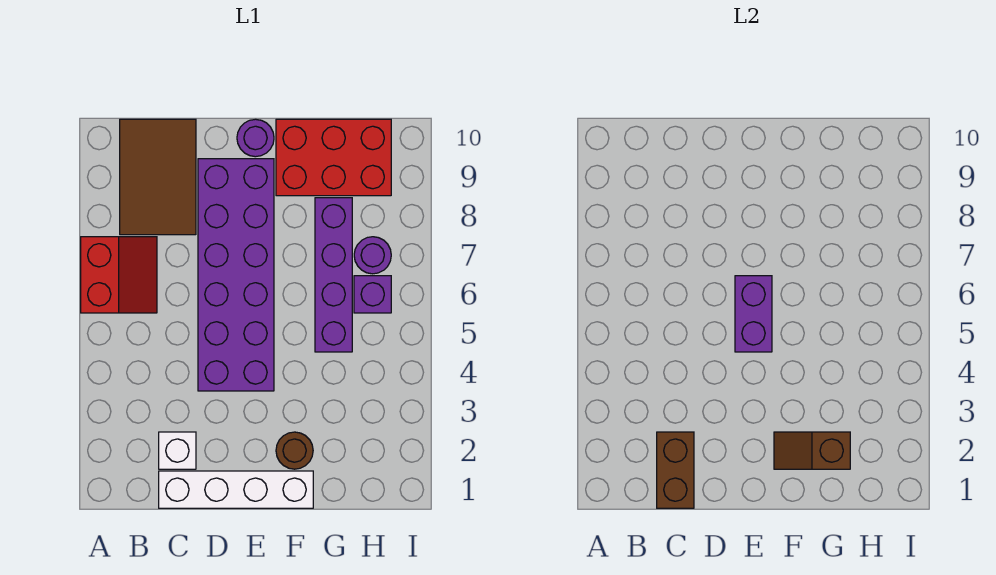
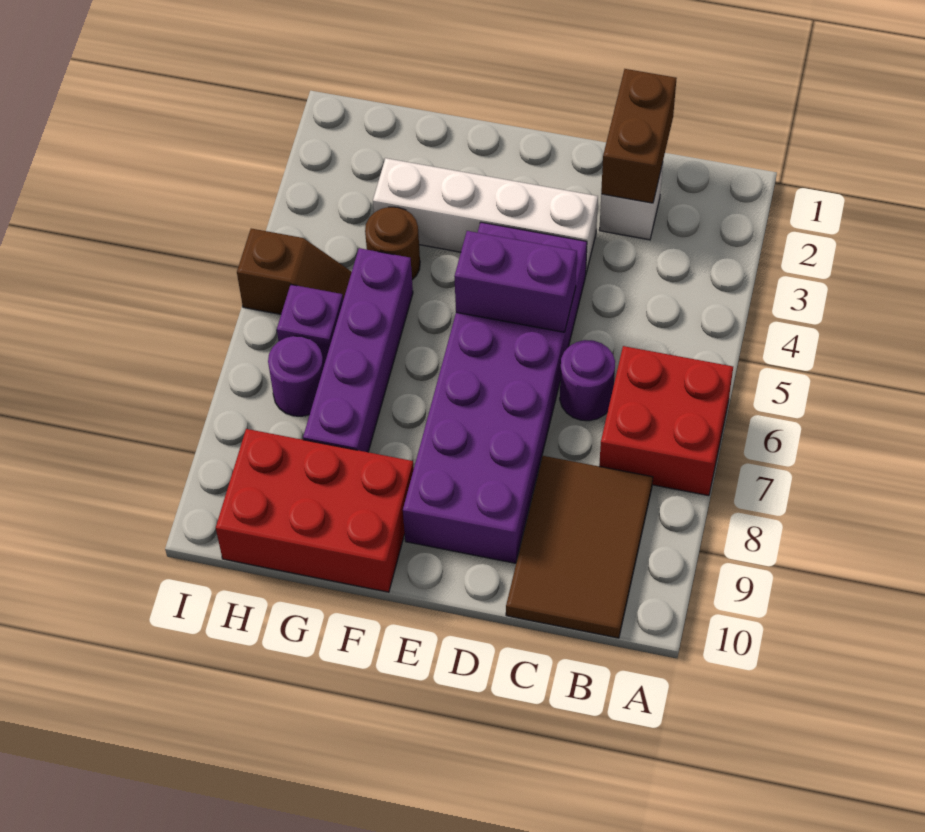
red slope A6:B7 level 1 top A -> red brick A6:B7 level 1
white brick C1:F1 level 1 -> white brick D3:G3 level 1
purple brick E5:E6 level 2 -> purple brick D5:E5 level 2
purple round brick E10 level 1 -> purple round brick C6 level 1
brown round brick F2 level 1 -> brown round brick G4 level 1
brown slope F2:G2 level 2 top G -> brown slope H5:I5 level 1 top I

